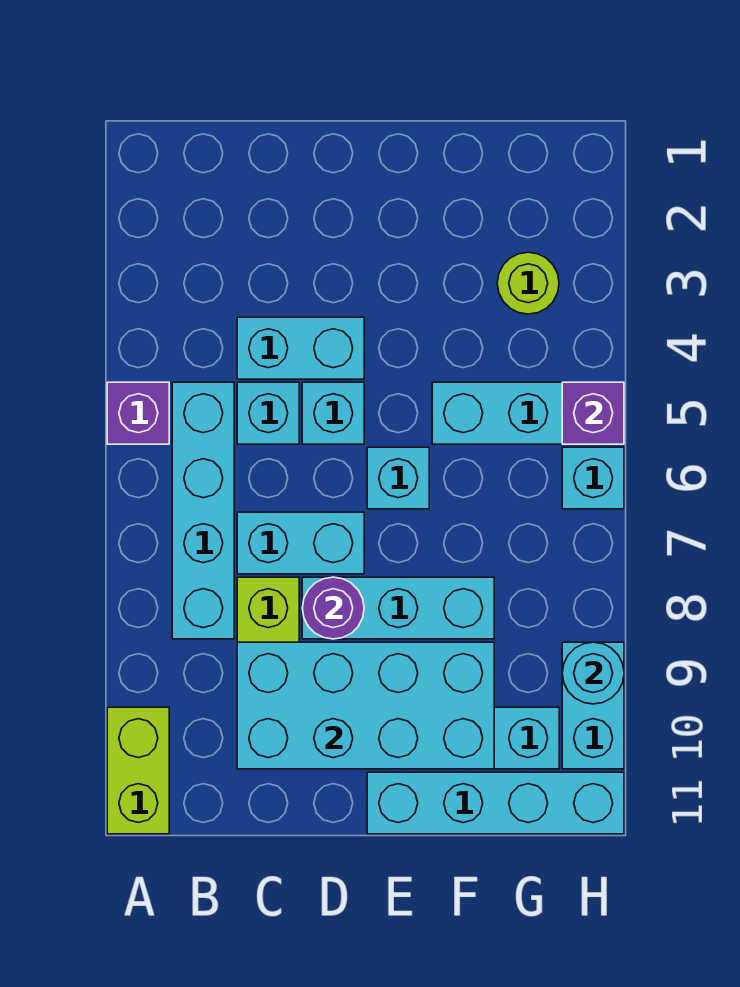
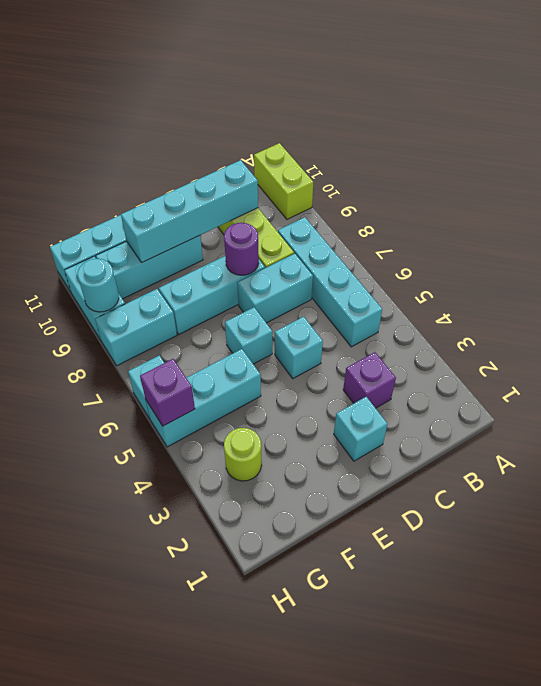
purple brick A5 level 1 -> purple brick C3 level 1
cyan brick C4:D4 level 1 -> cyan brick G8:H8 level 1
cyan brick C5 level 1 -> cyan brick D2 level 1
cyan brick C9:F10 level 2 -> cyan brick C10:F10 level 2

